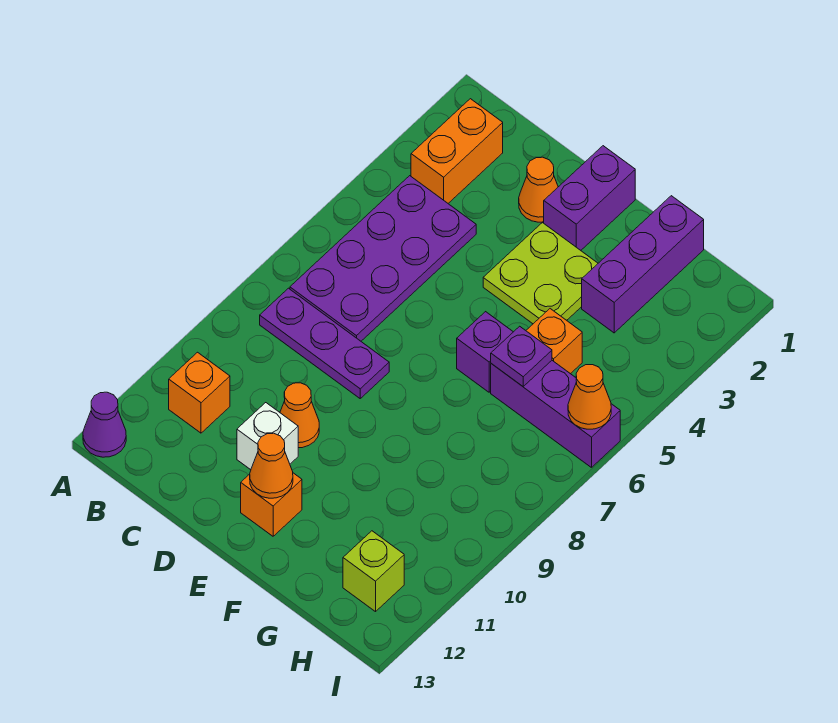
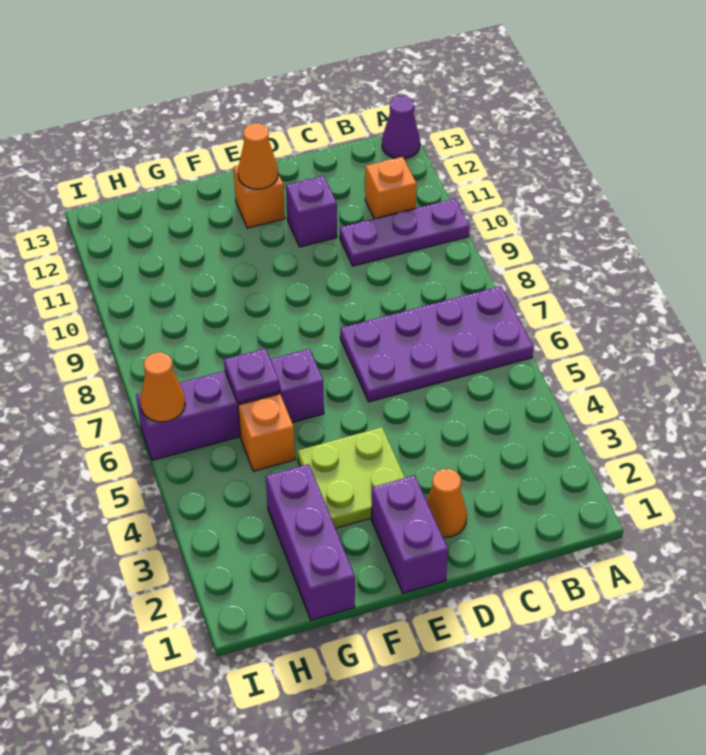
orange brick B2:B3 level 1 -> none
purple plate B4:C7 level 1 -> purple plate A6:D7 level 1
purple plate B8:D8 level 1 -> purple plate A10:C10 level 1
orange cone D10 level 1 -> none
white brick D11 level 1 -> purple brick D11 level 1
lime brick H12 level 1 -> none

